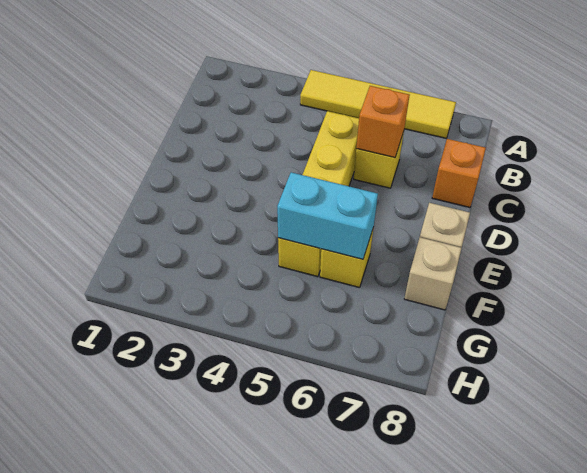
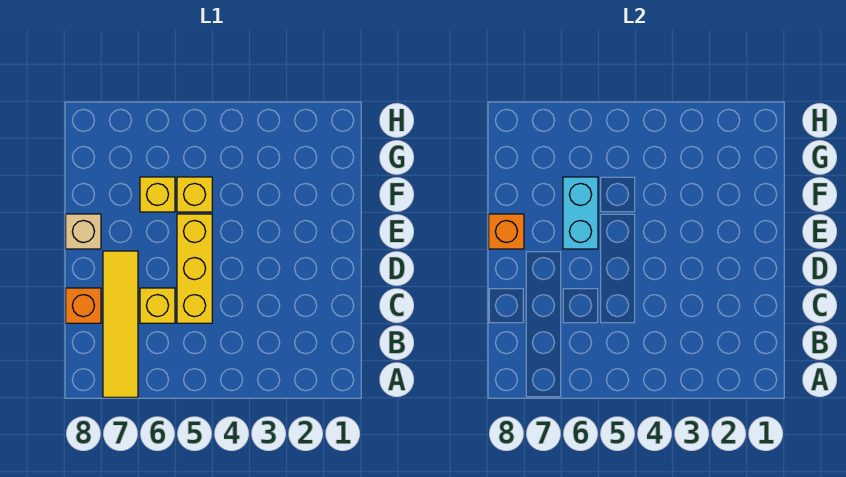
yellow tile A4:A7 level 1 -> yellow tile A7:D7 level 1
orange brick C6 level 2 -> orange brick E8 level 2
cyan brick F5:F6 level 2 -> cyan brick E6:F6 level 2
tan brick F8 level 1 -> none

